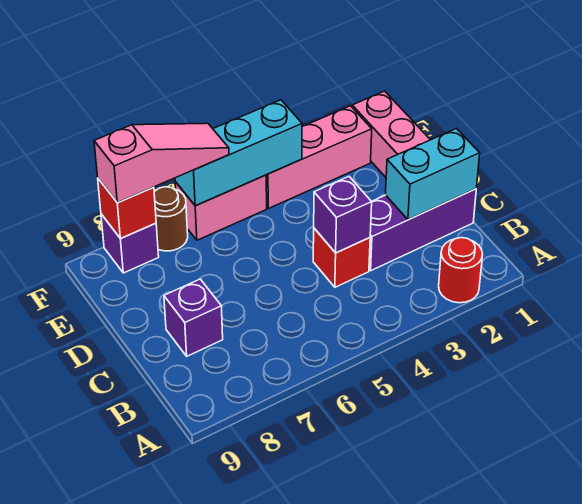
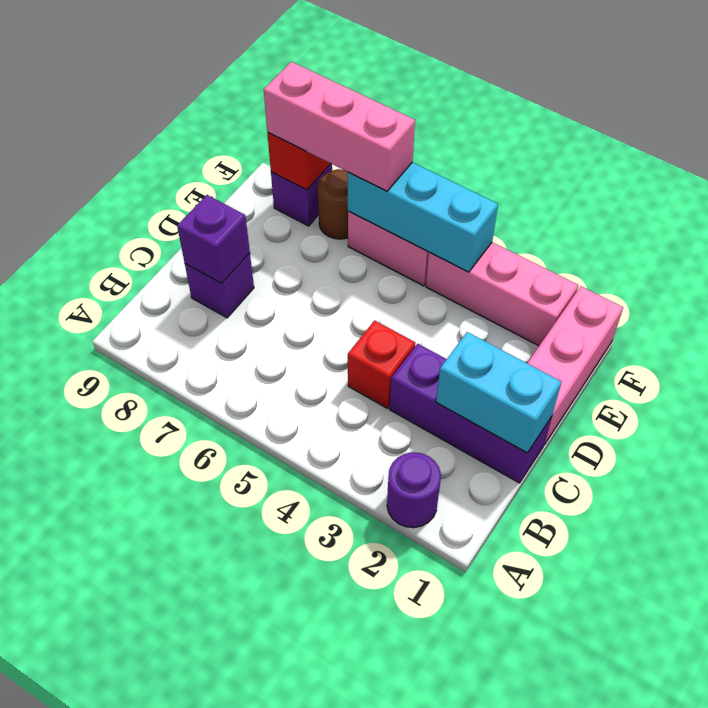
red round brick A2 level 1 -> purple round brick A2 level 1
purple brick C4 level 2 -> purple brick C8 level 2
pink slope F6:F8 level 3 top 8 -> pink brick F6:F8 level 3

